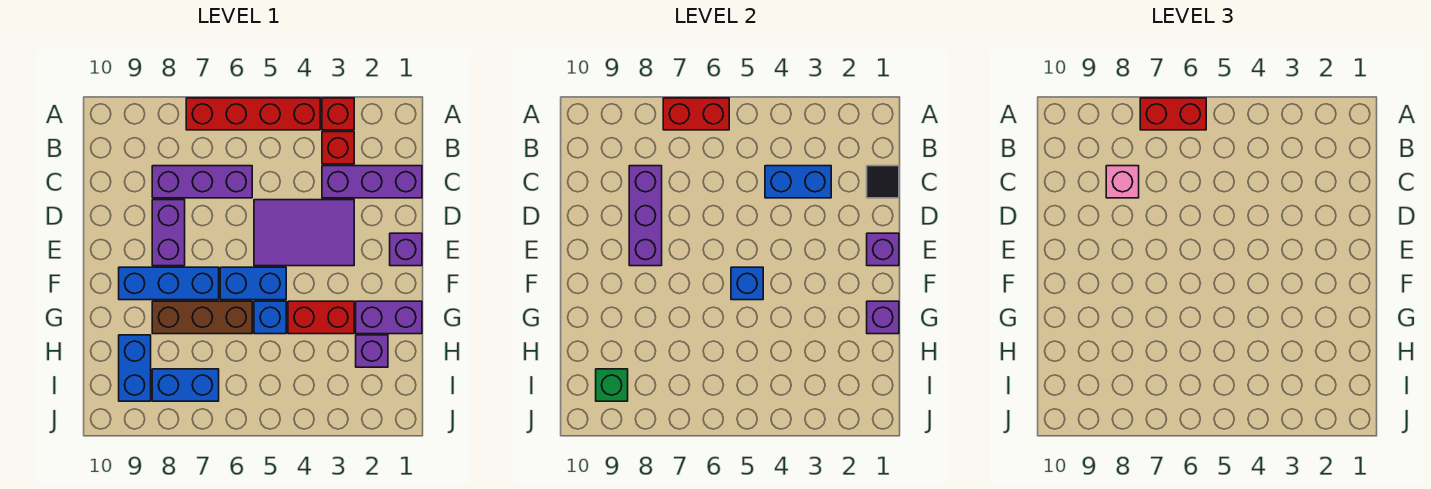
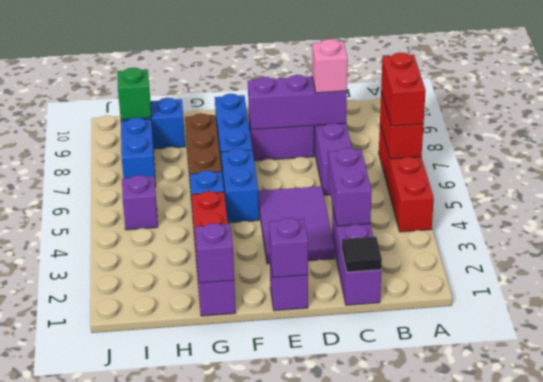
red brick A3 level 1 -> none
red brick B3 level 1 -> none
blue brick C3:C4 level 2 -> purple brick C3:C4 level 2
blue brick F5 level 2 -> none
purple brick H2 level 1 -> purple brick I5 level 1

